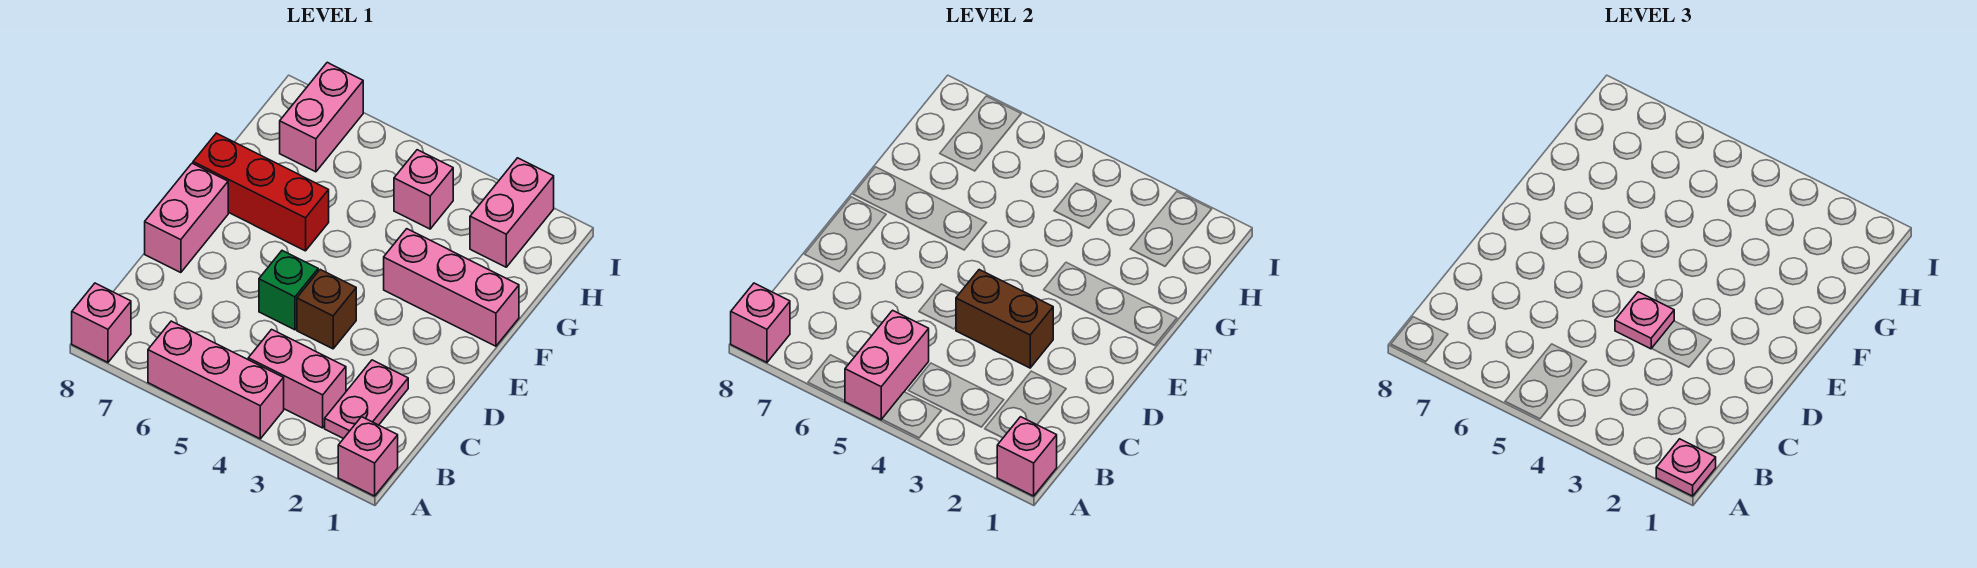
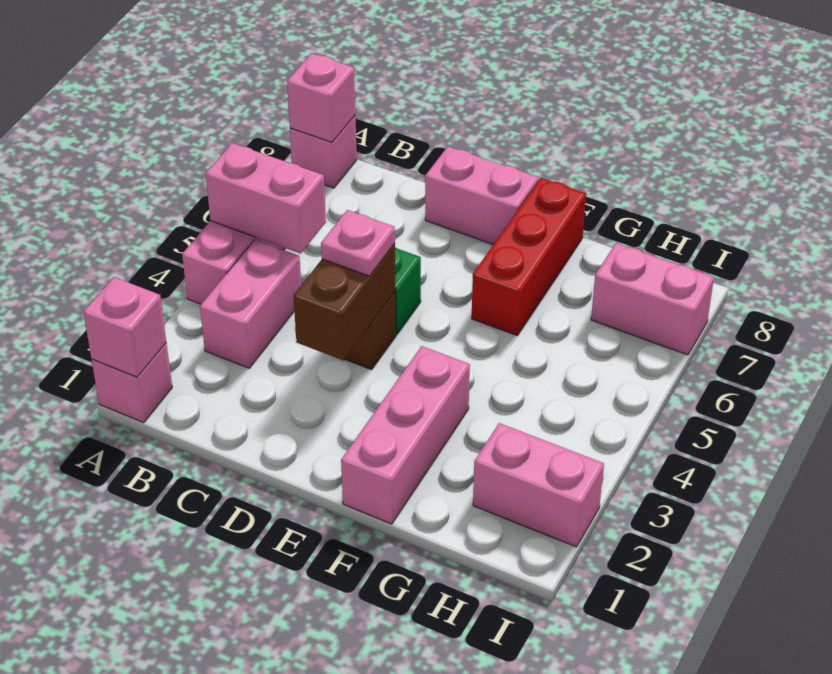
pink plate A1 level 3 -> none
pink plate B2:C2 level 1 -> none
pink brick H4 level 1 -> none

